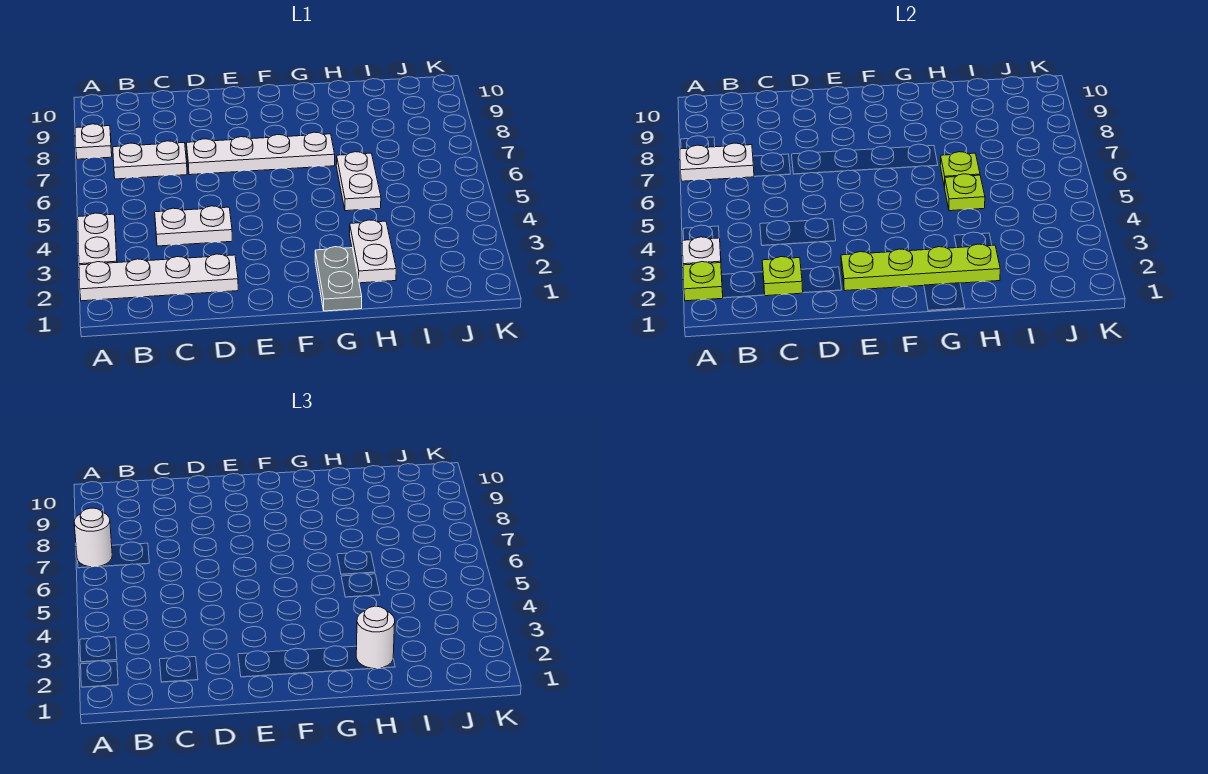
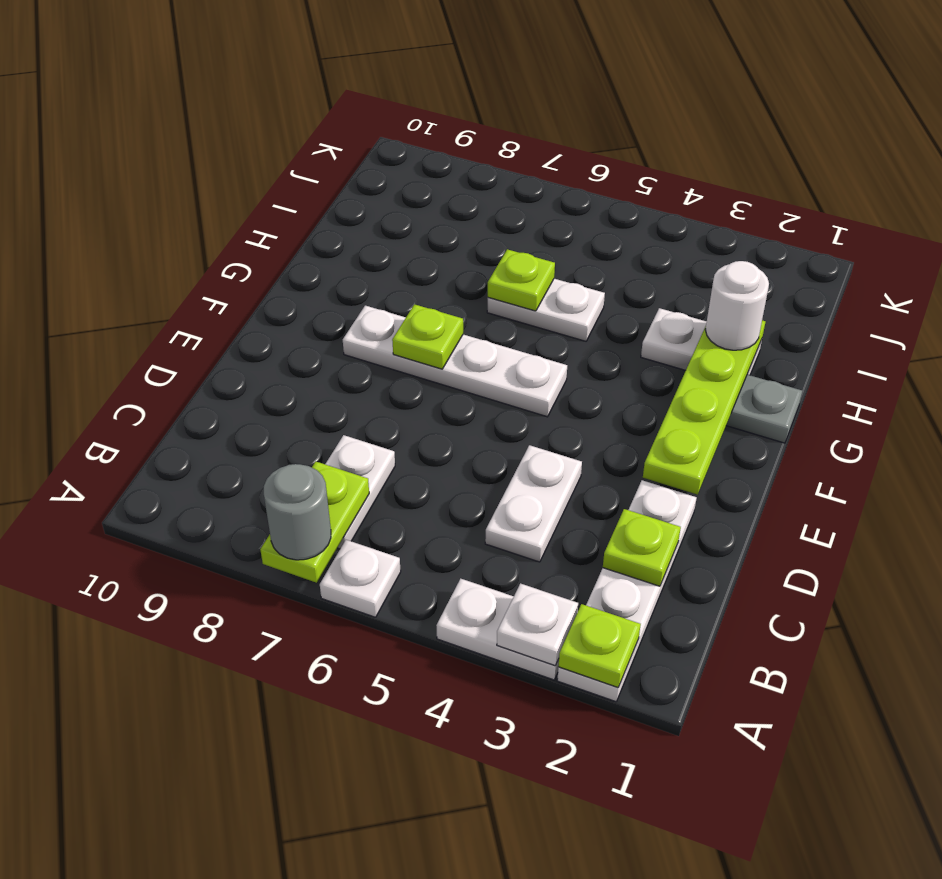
white plate A7:B7 level 2 -> lime plate A7:B7 level 2
white round brick A7 level 3 -> grey round brick A7 level 3
white plate A8 level 1 -> white plate A6 level 1
white plate D7:G7 level 1 -> white plate F5:F8 level 1
lime plate H5 level 2 -> lime plate F7 level 2

